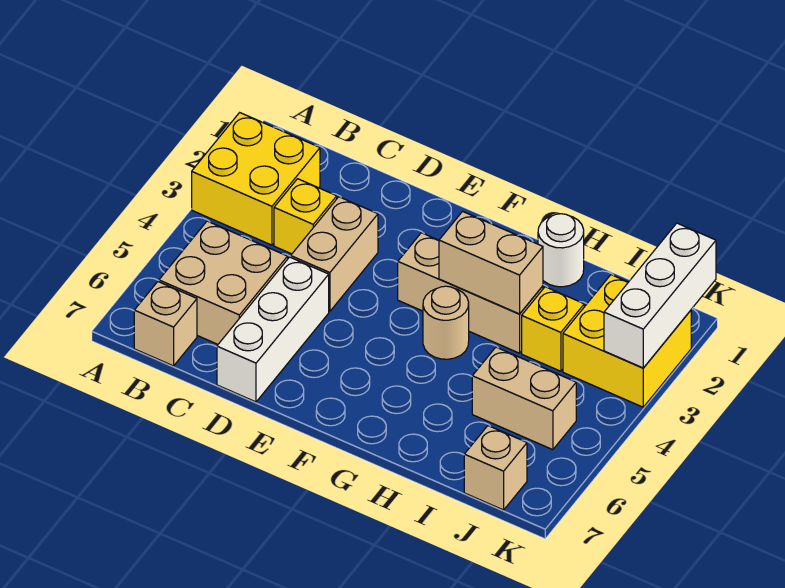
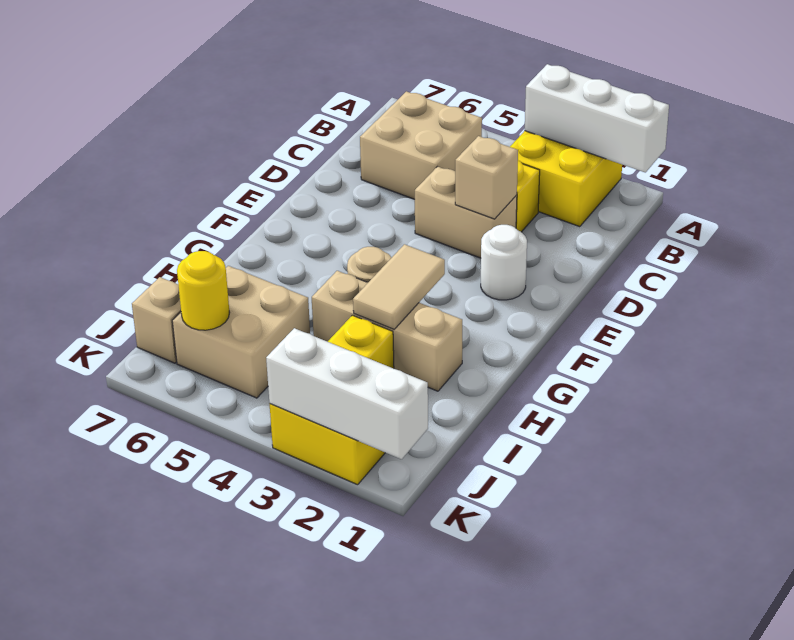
tan brick B7 level 1 -> tan brick D3 level 2
white brick D5:D7 level 1 -> white brick A1:A3 level 2
tan brick F3:H3 level 1 -> tan brick H2:H4 level 1
tan brick G3:H3 level 2 -> tan tile G3:H3 level 2
white round brick H1 level 1 -> white round brick E2 level 1
tan brick I5:J5 level 1 -> tan brick I5:J6 level 1
none -> yellow round brick J6 level 2

